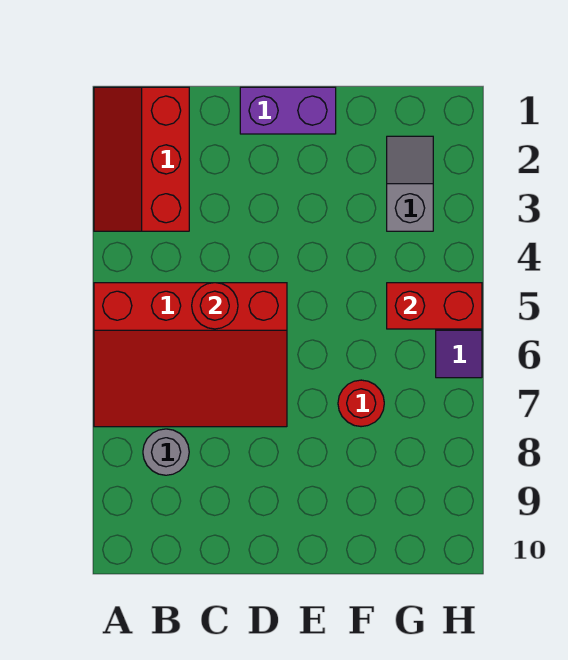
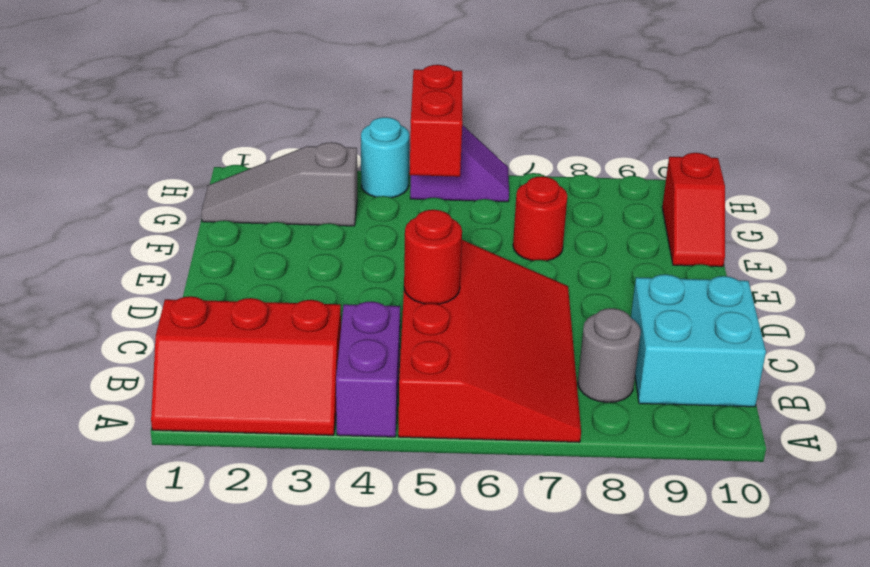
none -> cyan brick B9:C10 level 1
purple brick D1:E1 level 1 -> purple brick A4:B4 level 1
none -> red slope F10:G10 level 1 top G
grey slope G2:G3 level 1 top 3 -> grey slope G1:G3 level 1 top 3
none -> cyan round brick H4 level 1

